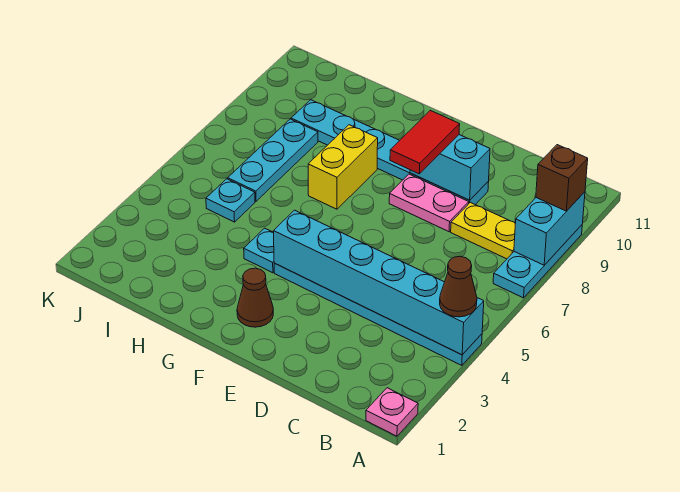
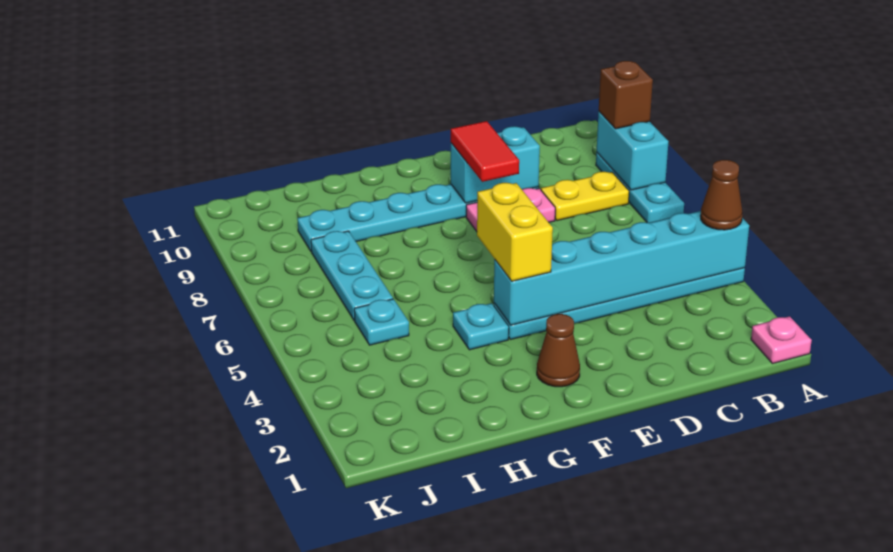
yellow brick G7:G8 level 1 -> yellow brick F4:F5 level 3

